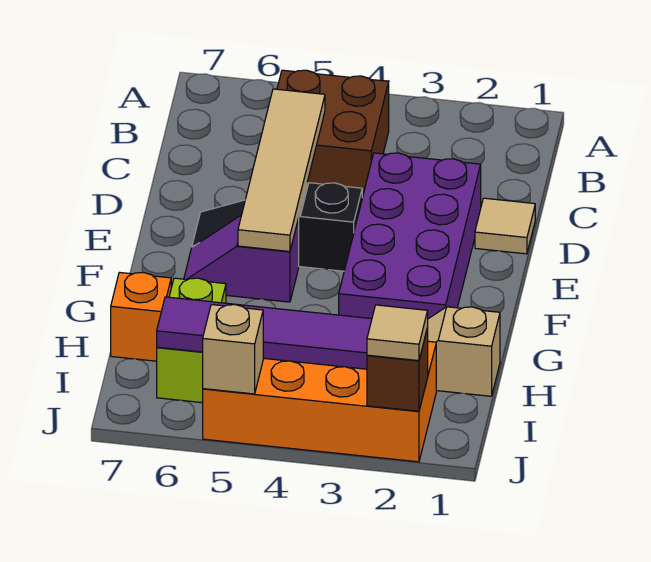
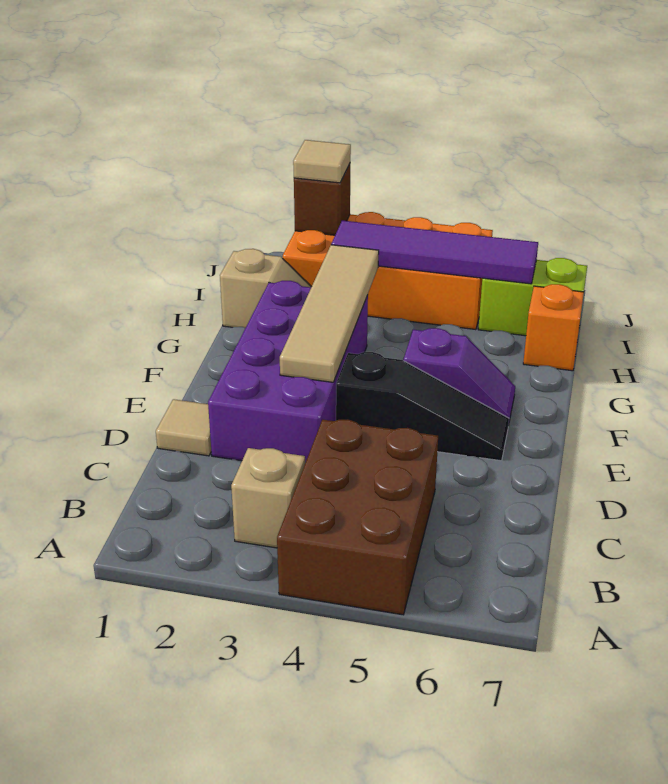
brown brick B4:C5 level 1 -> brown brick A4:C5 level 1
tan tile C5:F5 level 2 -> tan tile E3:H3 level 2
lime brick H6:I6 level 1 -> lime brick I6:I7 level 1
tan brick J5 level 2 -> tan brick B3 level 1

